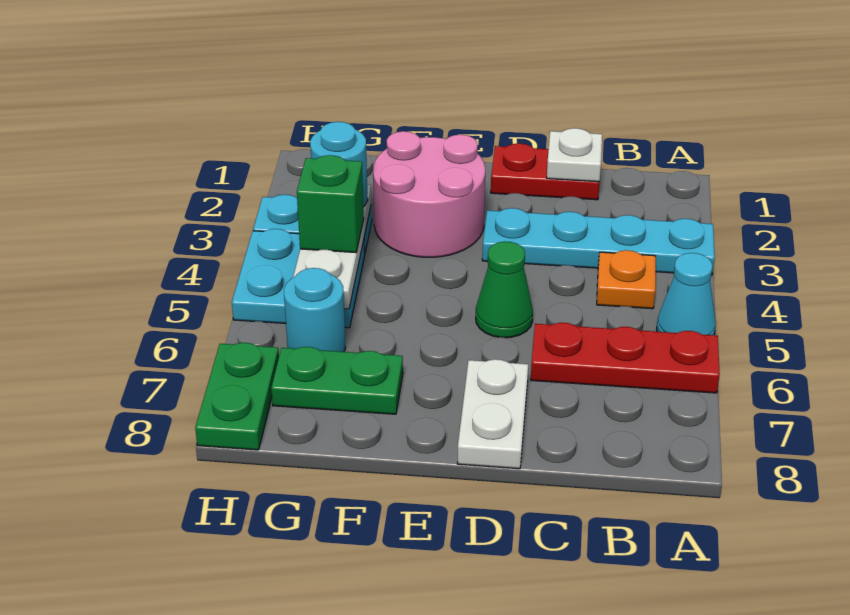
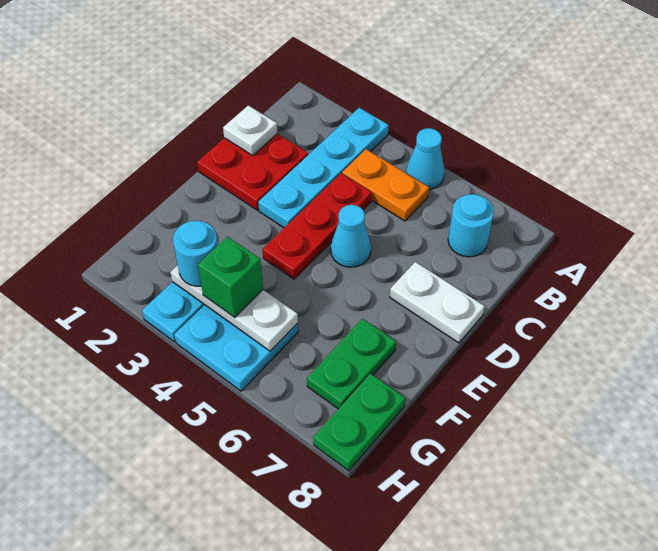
red plate A6:C6 level 1 -> red plate C4:E4 level 1
orange plate B4 level 1 -> orange plate B4:B5 level 1
red plate C1:D1 level 1 -> red plate C1:D2 level 1
green cone D5 level 1 -> cyan cone D5 level 1
pink round brick E2:F3 level 1 -> none
cyan round brick G6 level 1 -> cyan round brick B7 level 1
green plate H7:H8 level 1 -> green plate G8:H8 level 1

